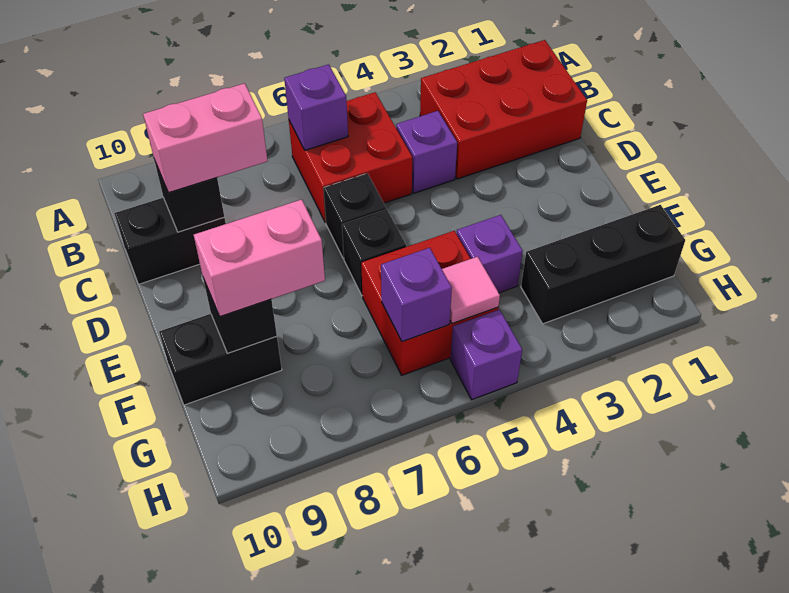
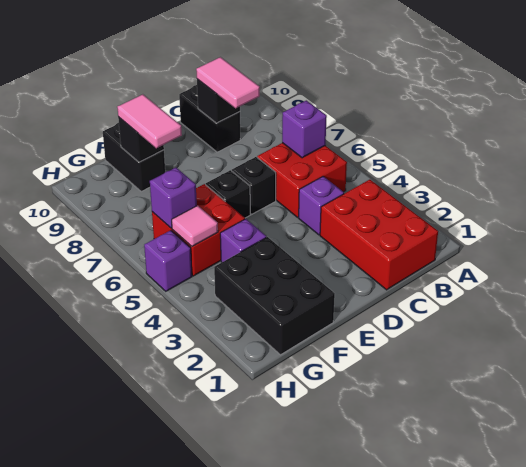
pink brick C8:C9 level 3 -> pink tile C8:C9 level 3
pink brick F8:F9 level 3 -> pink tile F8:F9 level 3
black brick G1:G3 level 1 -> black brick F1:G3 level 1

